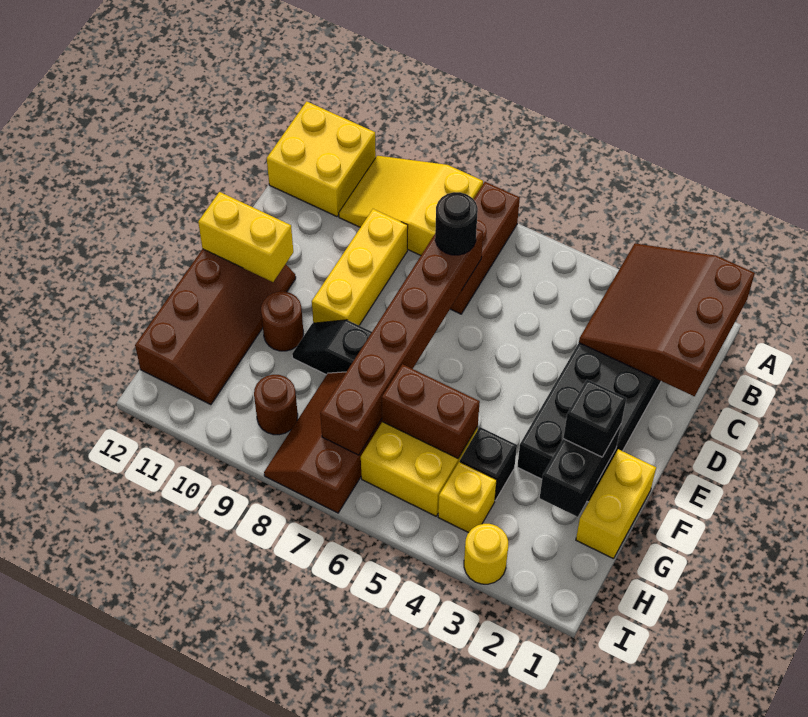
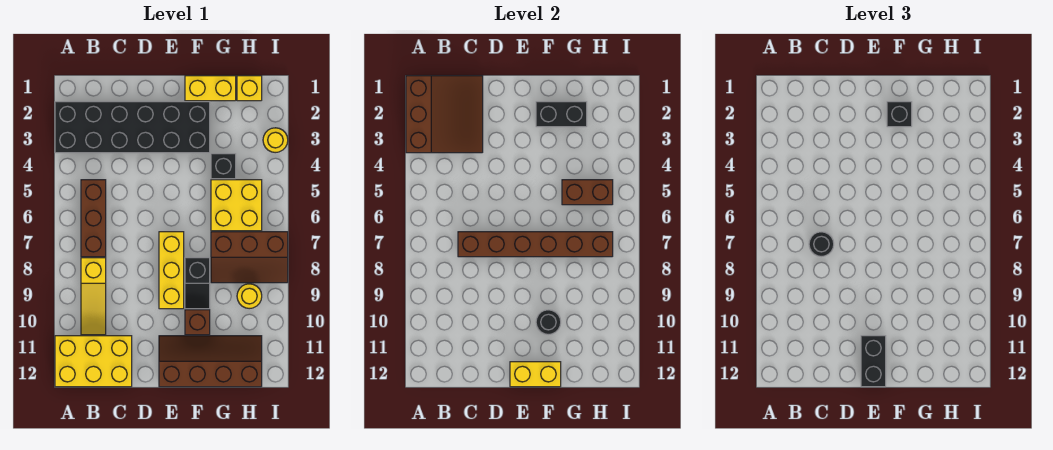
brown slope A1:C3 level 2 top 1 -> brown slope A1:C3 level 2 top A
brown brick A7:C7 level 1 -> brown brick B5:B7 level 1
yellow slope A8:B10 level 1 top 8 -> yellow slope B8:B10 level 1 top 8
yellow brick A11:B12 level 1 -> yellow brick A11:C12 level 1
yellow brick C9:E9 level 1 -> yellow brick E7:E9 level 1
yellow brick E11:E12 level 2 -> yellow brick E12:F12 level 2
none -> black brick E11:E12 level 3
brown round brick F10 level 1 -> brown brick F10 level 1
none -> black round brick F10 level 2
brown brick G5:G6 level 2 -> brown brick G5:H5 level 2
yellow brick H4 level 1 -> yellow brick H1 level 1
brown round brick H9 level 1 -> yellow round brick H9 level 1

